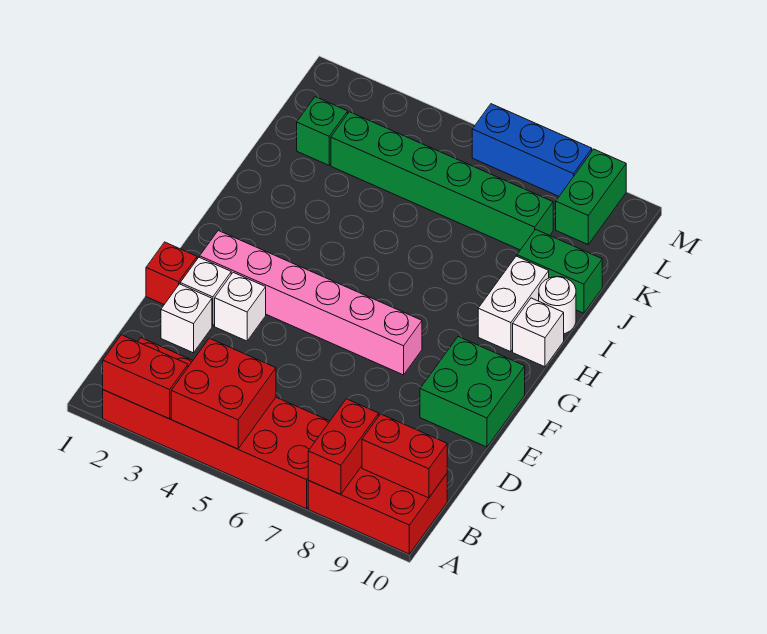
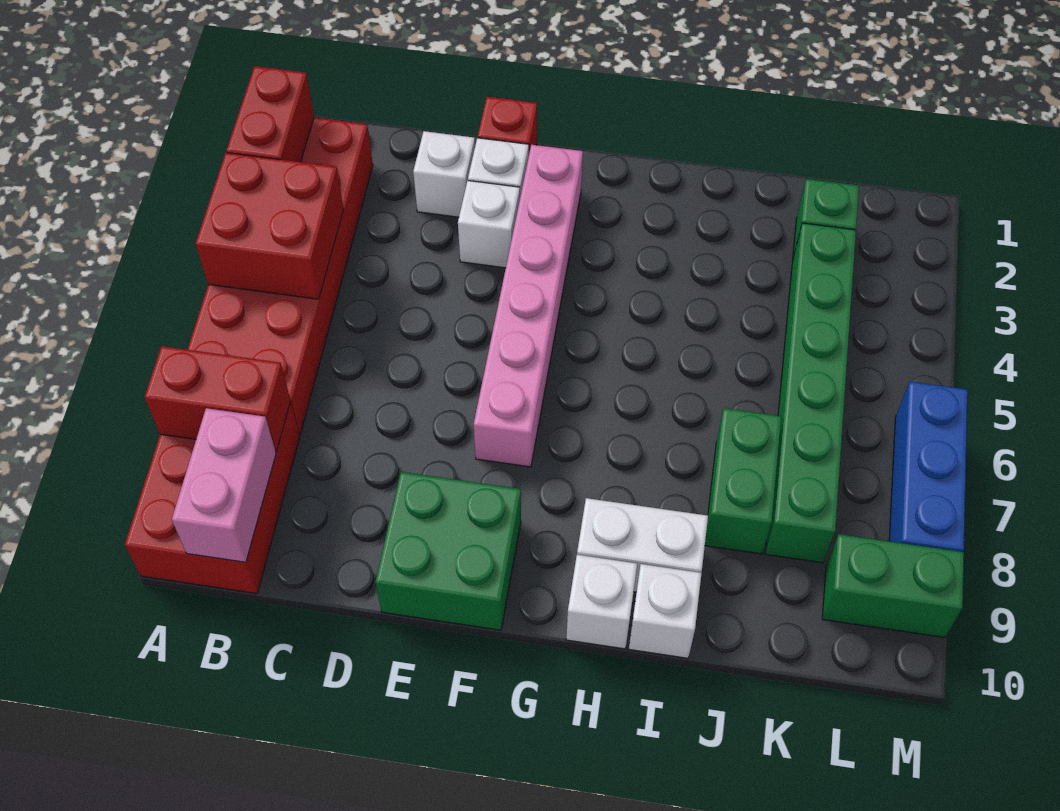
red brick B9:B10 level 2 -> pink brick B9:B10 level 2
white round brick I10 level 1 -> white brick I10 level 1
green brick J9:J10 level 1 -> green brick J7:J8 level 1

